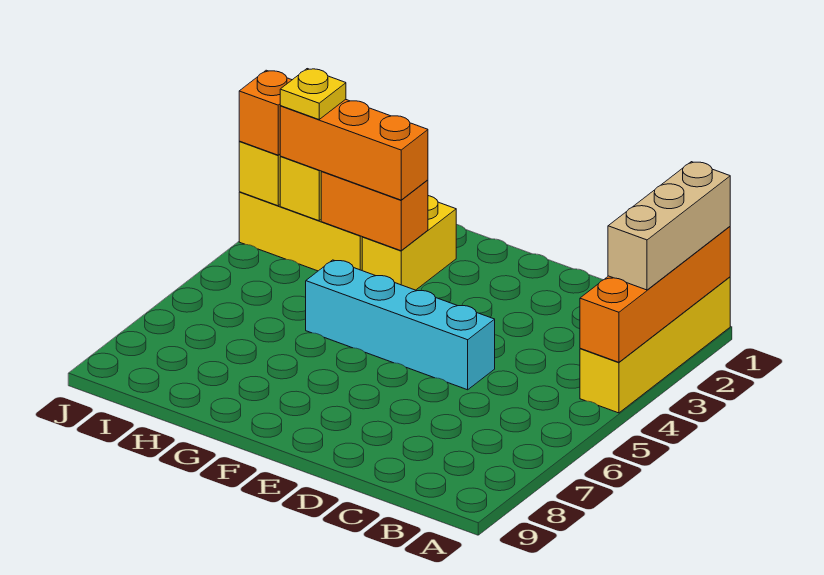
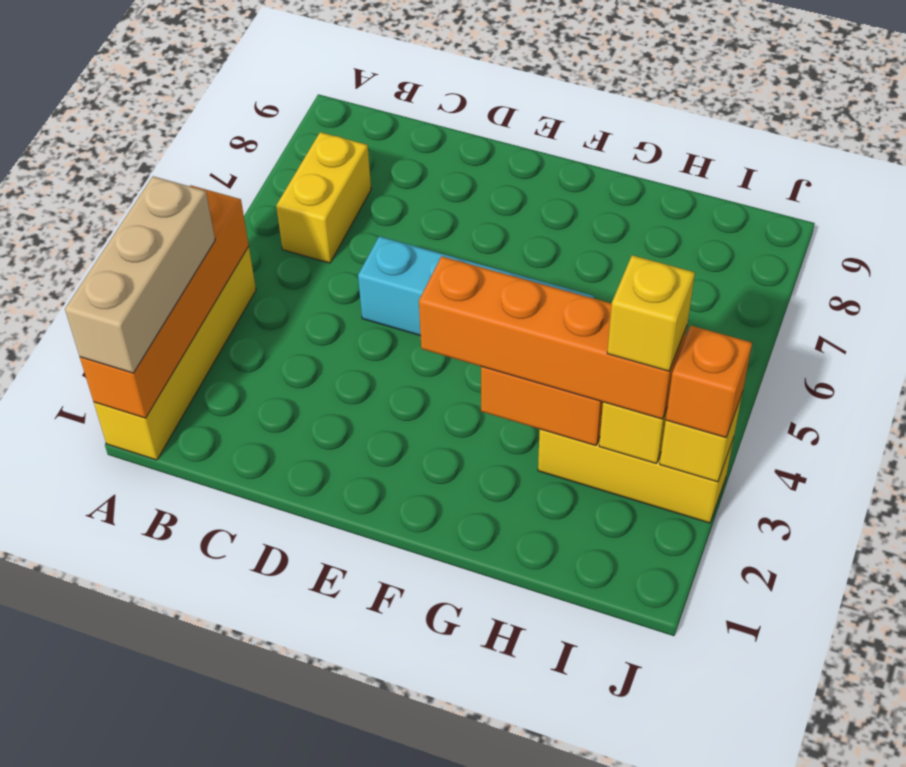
yellow brick G2:G3 level 1 -> yellow brick B6:B7 level 1
orange brick G3:I3 level 3 -> orange brick F3:I3 level 3
yellow plate I3 level 4 -> yellow brick I3 level 4

